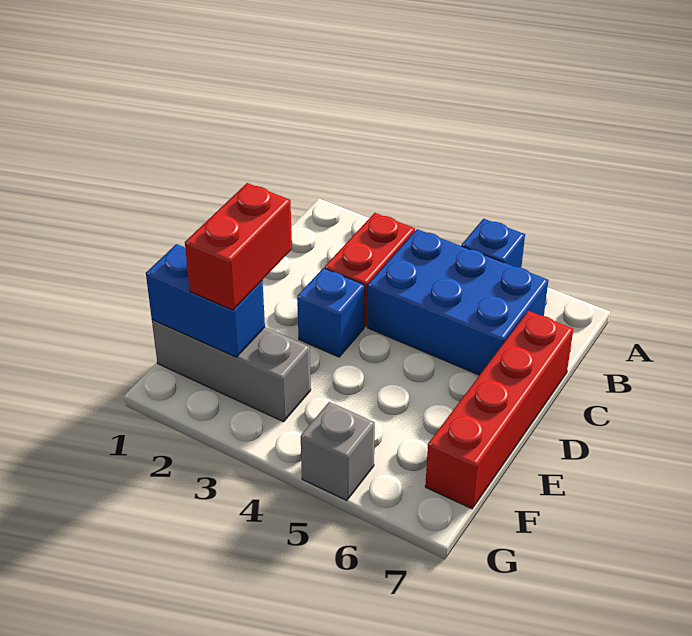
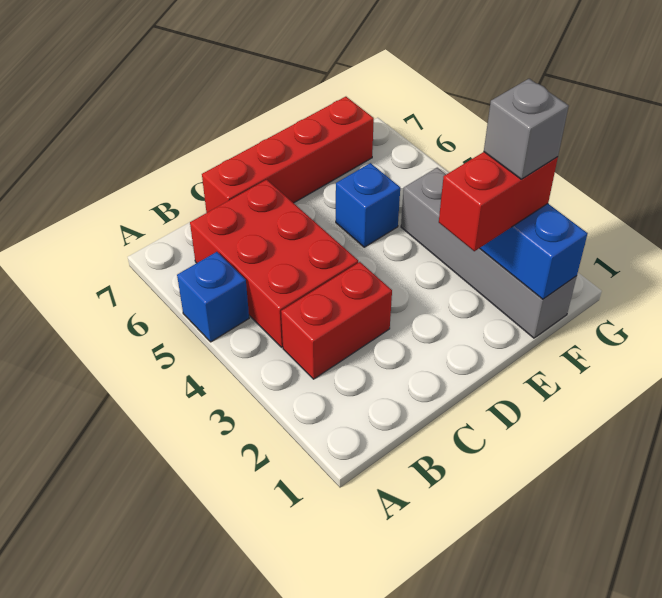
blue brick B4:C6 level 1 -> red brick B4:C6 level 1
blue brick D3 level 1 -> blue brick E5 level 1
grey brick F1:F3 level 1 -> grey brick F1:F4 level 1
grey brick G5 level 1 -> grey brick F2 level 4

